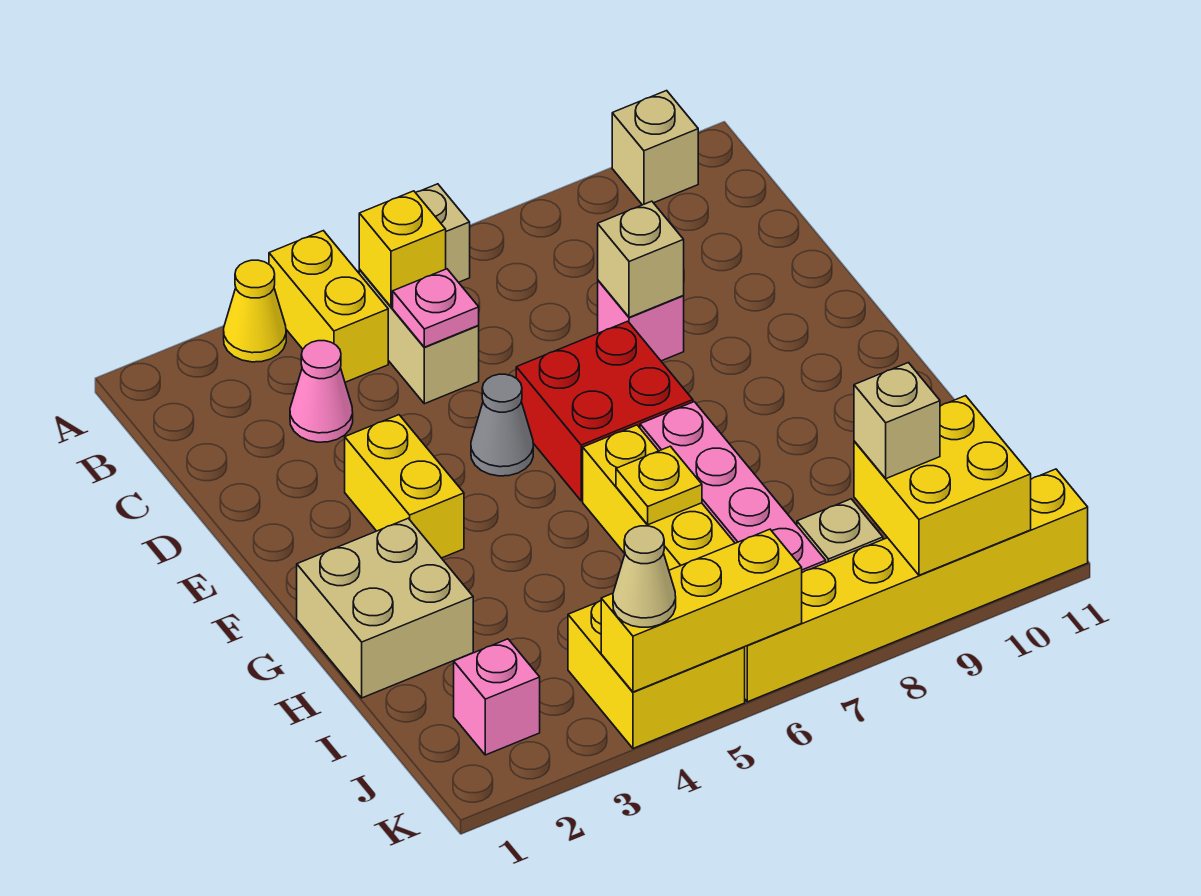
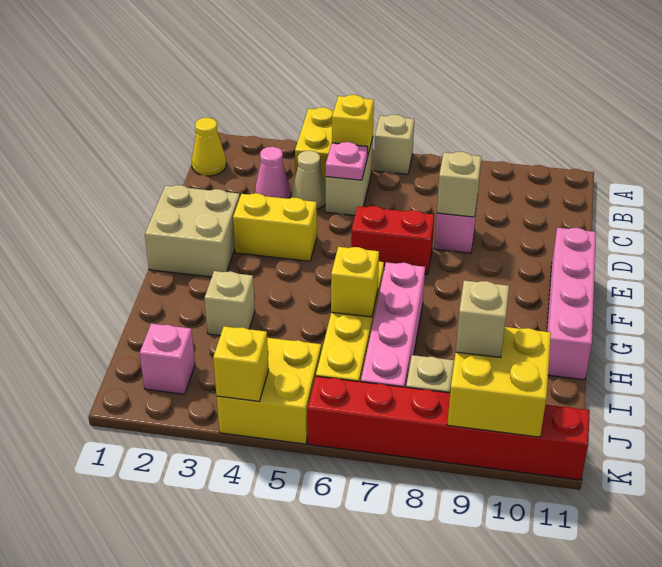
yellow cone A3 level 1 -> yellow cone B1 level 1
tan brick A10 level 1 -> tan brick H3 level 1
yellow brick E3:F3 level 1 -> yellow brick E3:E4 level 1
grey cone E5 level 1 -> none
red brick E6:F7 level 1 -> red brick E6:E7 level 1
none -> pink brick E11:H11 level 1
tan brick G1:H2 level 1 -> tan brick E1:F2 level 1
yellow plate H6 level 2 -> yellow brick H6 level 2
yellow brick K4:K6 level 2 -> yellow brick K4 level 2
tan cone K4 level 3 -> tan cone C4 level 1
yellow brick K6:K11 level 1 -> red brick K6:K11 level 1

